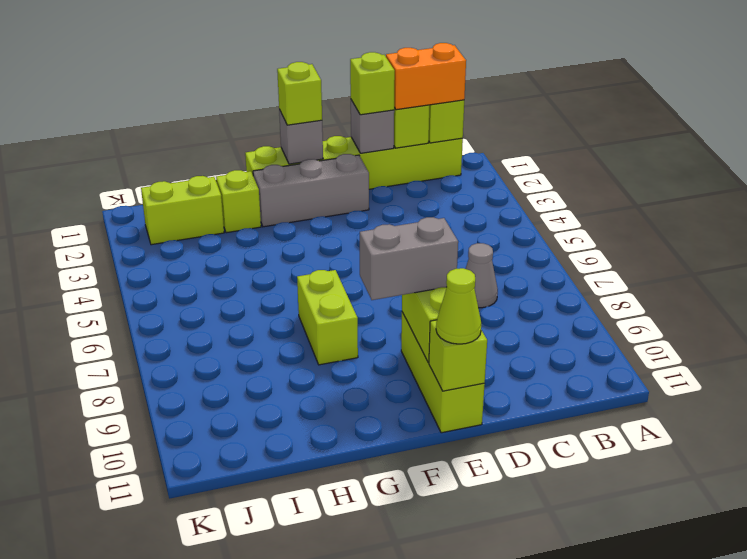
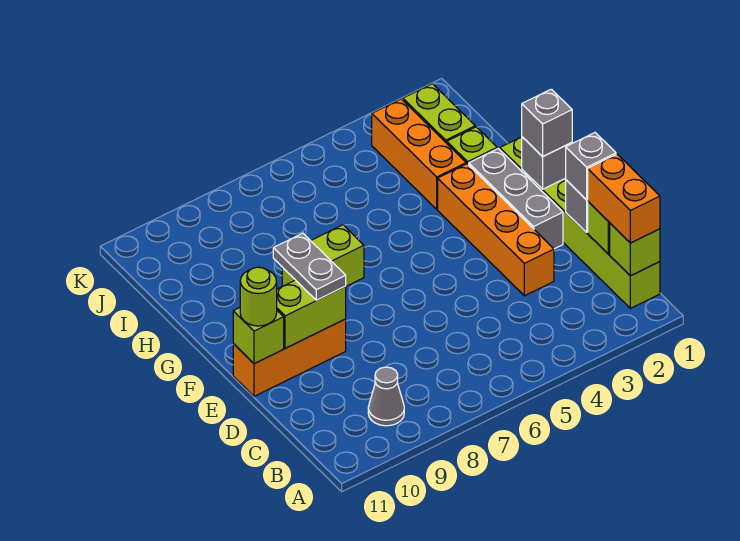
grey cone C7 level 1 -> grey cone B9 level 1
lime brick D1 level 3 -> grey brick D1 level 3
none -> orange brick D3:G3 level 1
lime brick E9:E11 level 1 -> orange brick E9:E11 level 1
grey brick E9:F9 level 3 -> grey plate E9:F9 level 3
lime cone E11 level 3 -> lime round brick E11 level 3
lime brick F1 level 3 -> grey brick F1 level 3
none -> orange brick H3:J3 level 1

